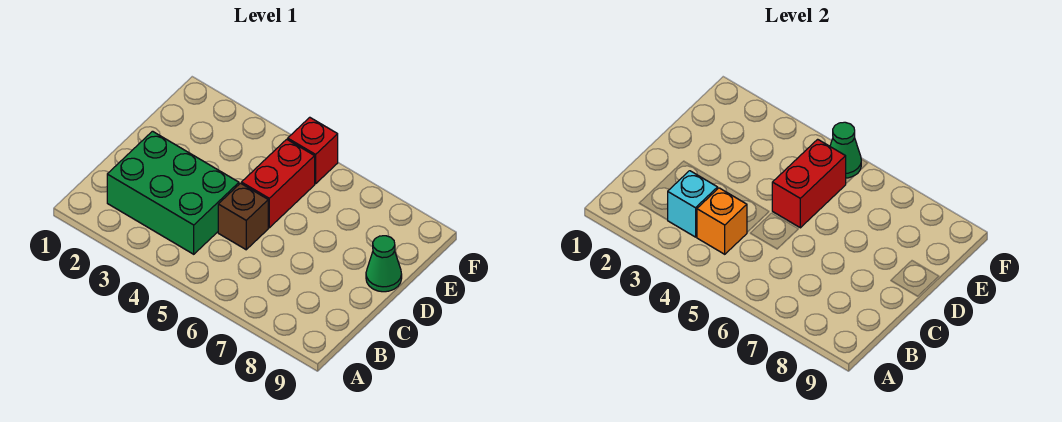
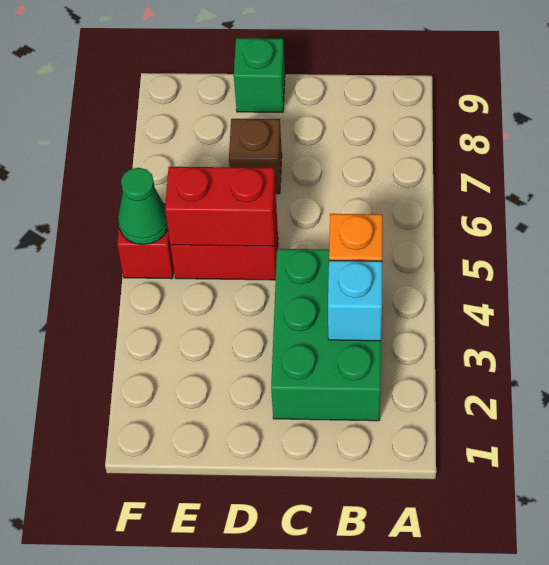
brown brick C5 level 1 -> brown brick D7 level 1
green cone D9 level 1 -> green brick D9 level 1

